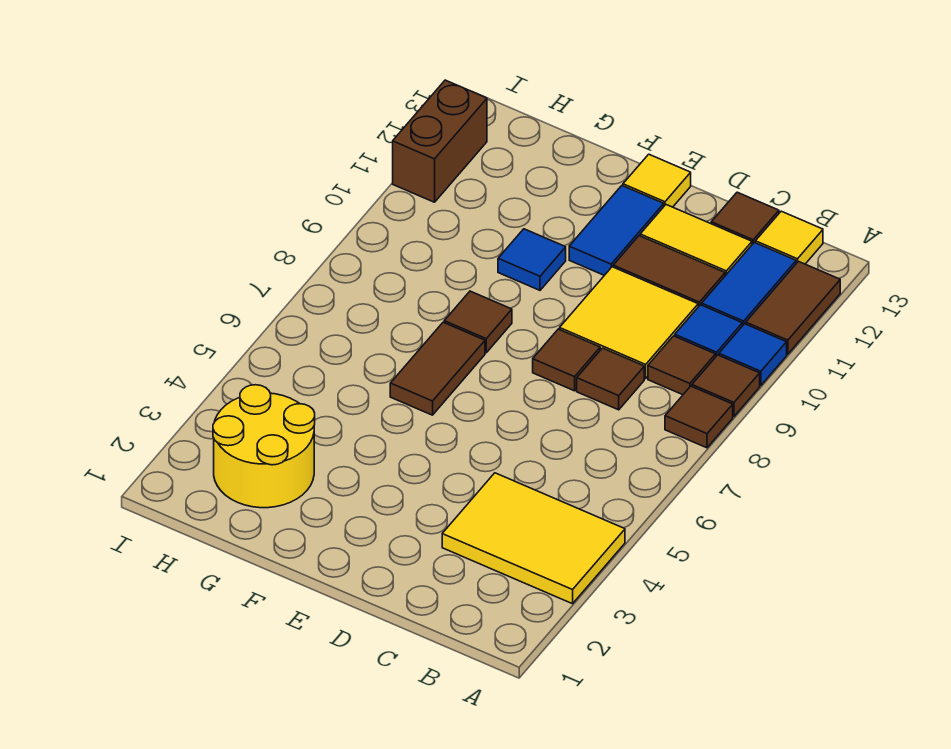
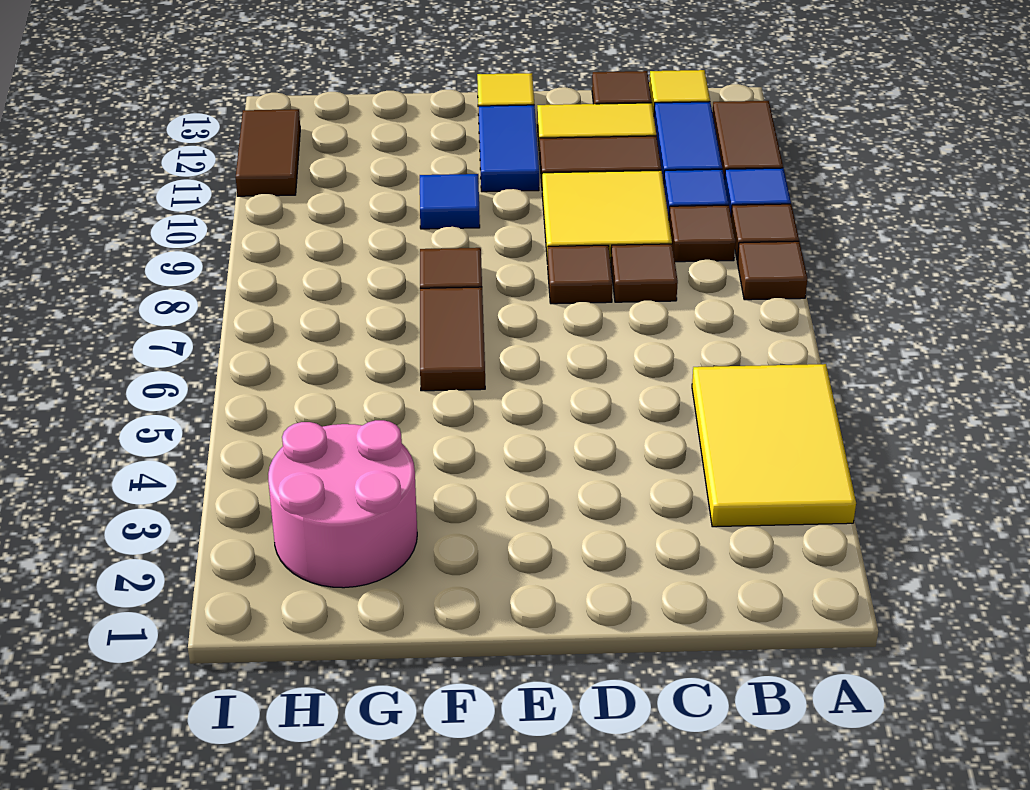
yellow tile A3:C4 level 1 -> yellow tile A3:B5 level 1
yellow round brick G2:H3 level 1 -> pink round brick G2:H3 level 1
brown brick I11:I12 level 1 -> brown tile I11:I12 level 1

